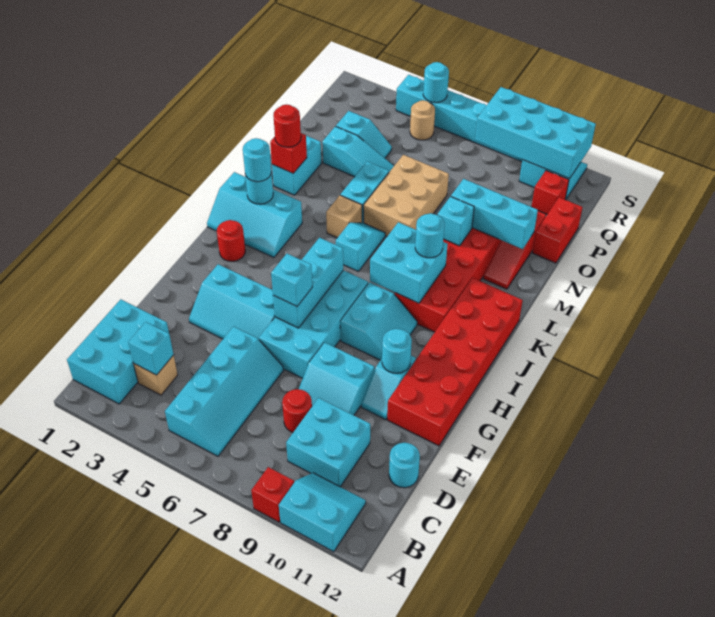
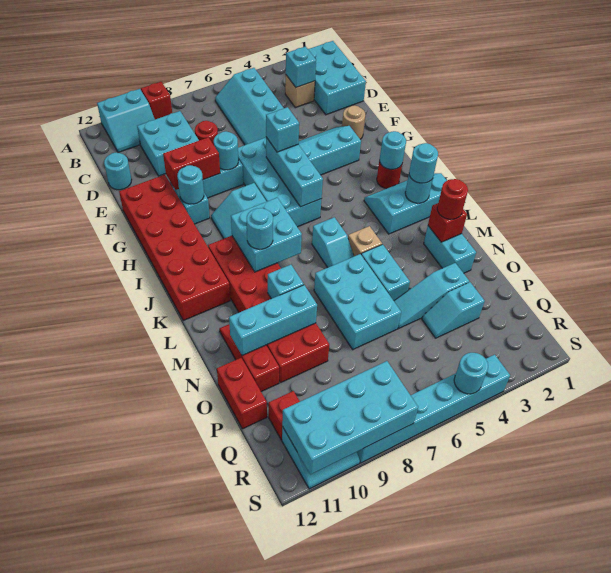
none -> cyan round brick F8 level 2
none -> red brick F9:F10 level 2
none -> cyan round brick I2 level 2
tan brick M6:O7 level 1 -> cyan brick M6:O7 level 1
tan round brick R5 level 1 -> tan round brick F2 level 1

